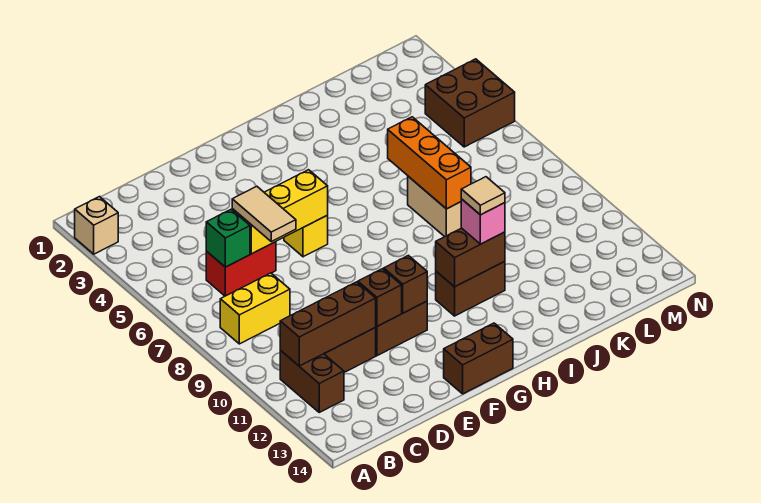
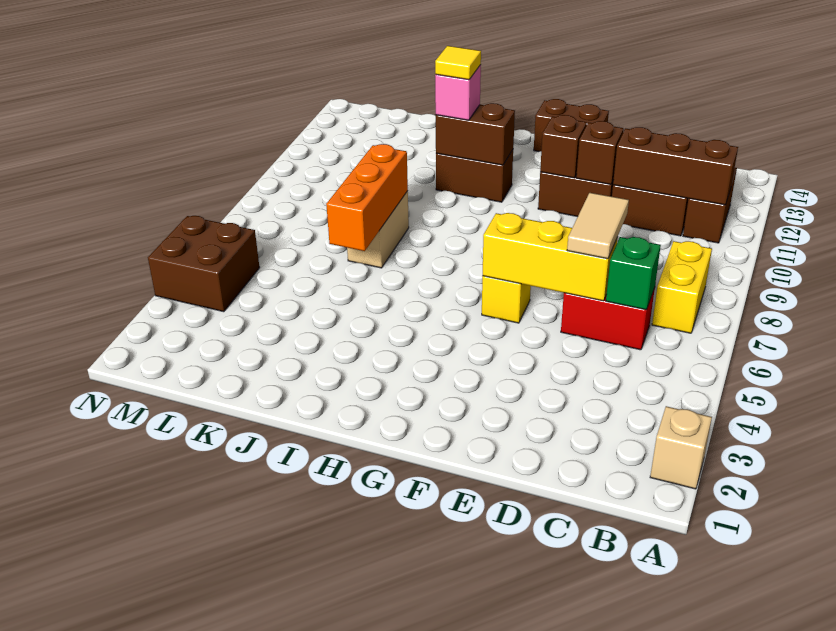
yellow brick B8:C8 level 1 -> yellow brick B7:B8 level 1
tan tile I11 level 4 -> yellow tile I11 level 4

